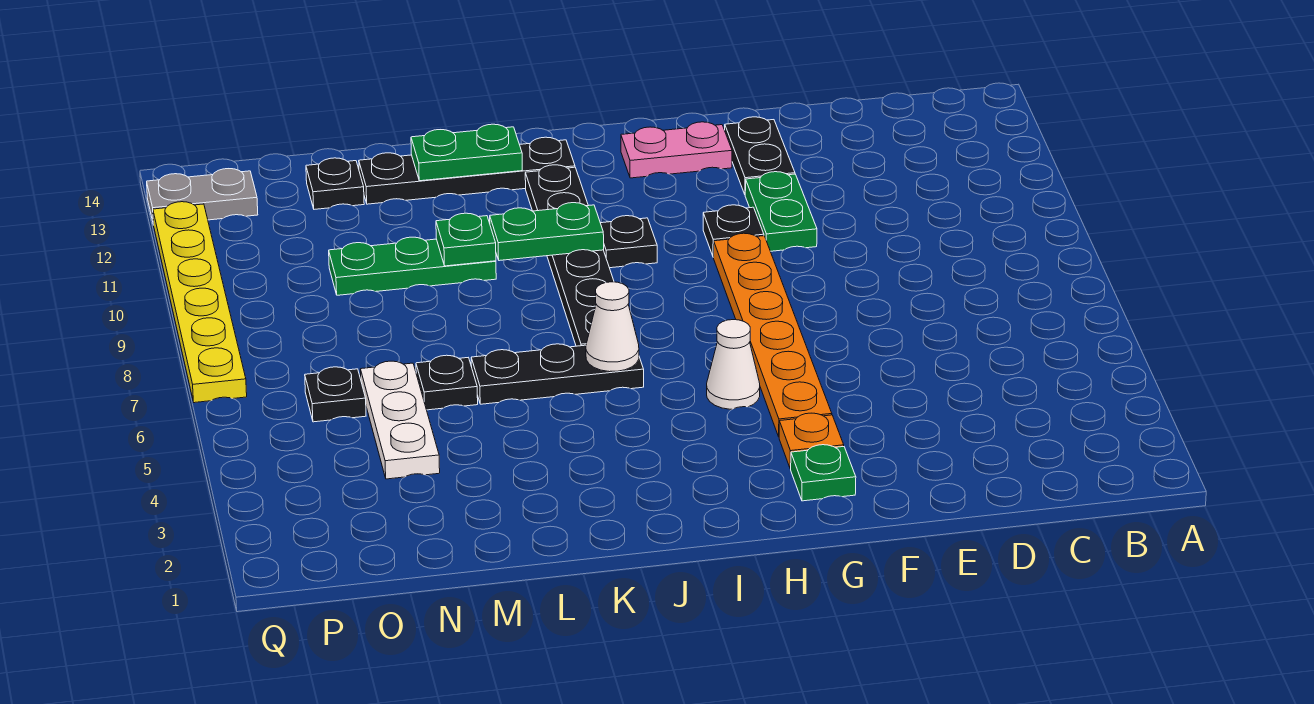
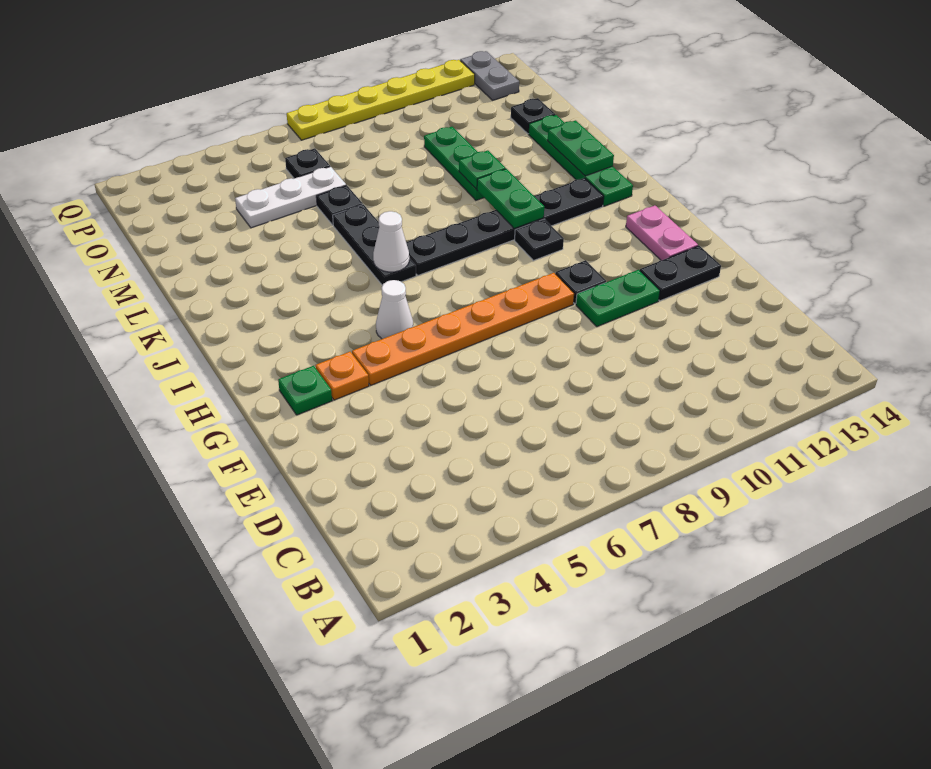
black plate J13:M13 level 1 -> green plate J13:M13 level 1

